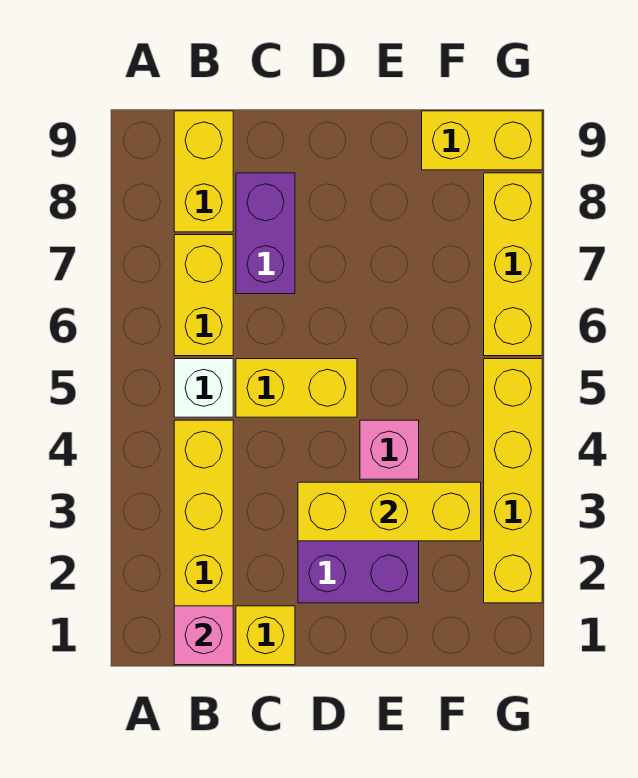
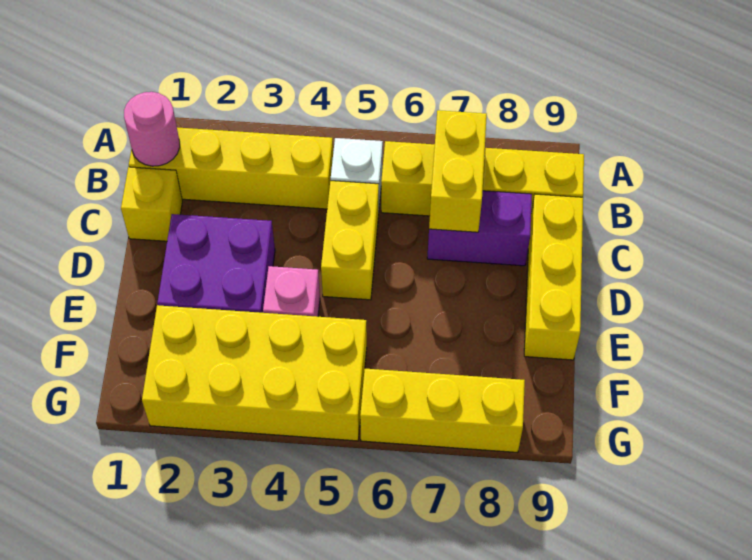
pink brick B1 level 2 -> pink round brick B1 level 2
yellow brick D3:F3 level 2 -> yellow brick C9:E9 level 1
yellow brick F9:G9 level 1 -> yellow brick B7:C7 level 2
yellow brick G2:G5 level 1 -> yellow brick F2:G5 level 1

